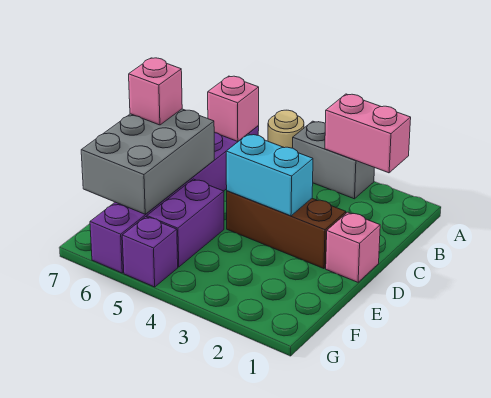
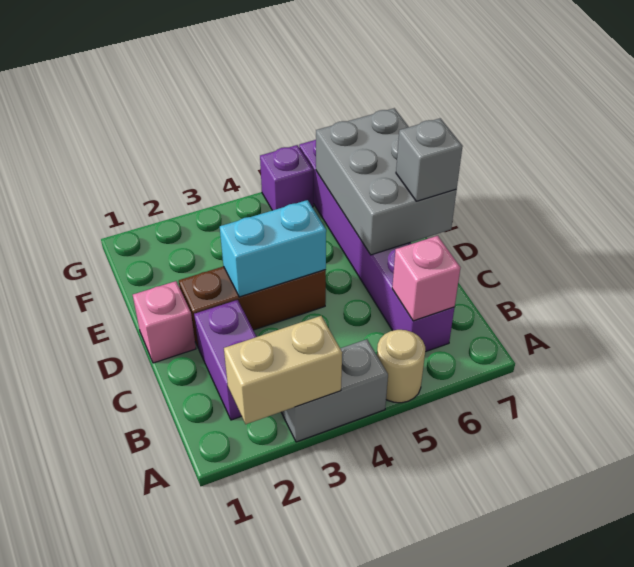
pink brick A2:A3 level 2 -> tan brick A2:A3 level 2
pink brick D7 level 3 -> grey brick D7 level 3
purple brick E5:F5 level 1 -> purple brick B2:C2 level 1

